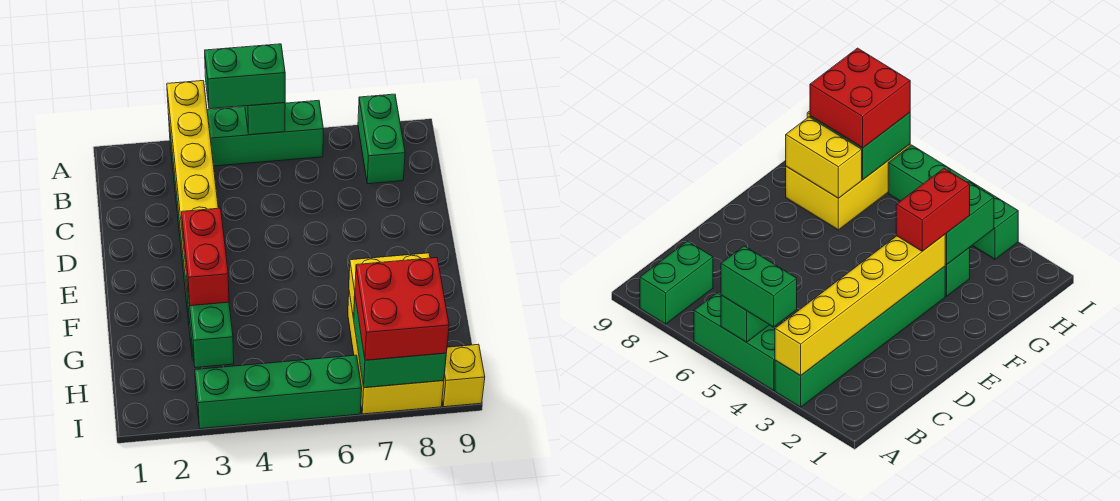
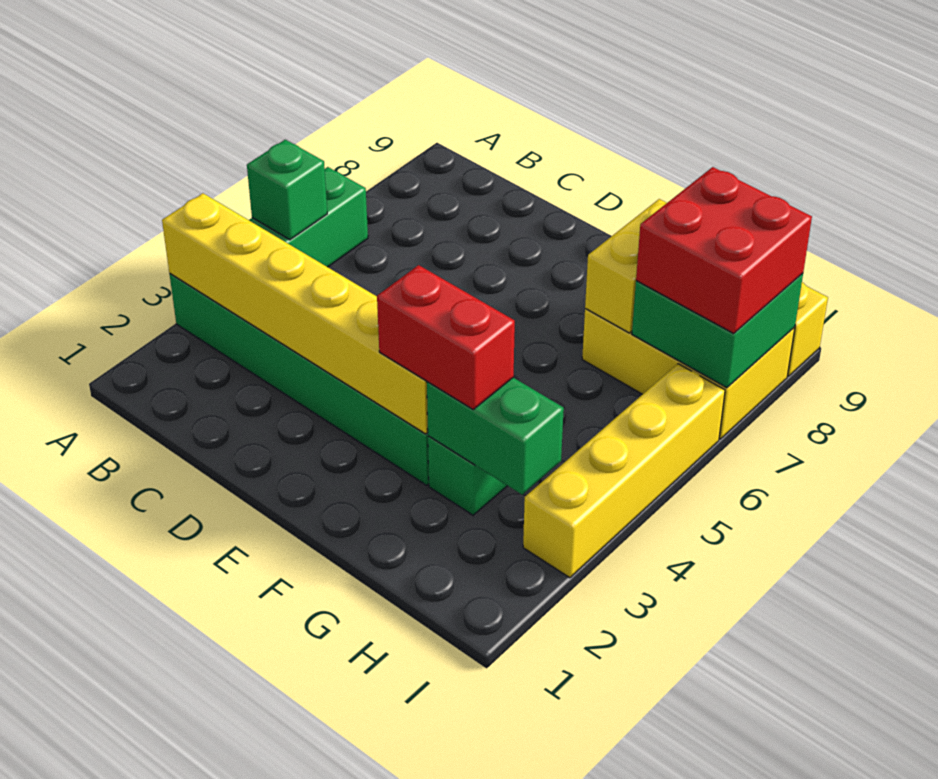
green brick A4:A5 level 3 -> none
green brick A8:B8 level 1 -> none
green brick I3:I6 level 1 -> yellow brick I3:I6 level 1

